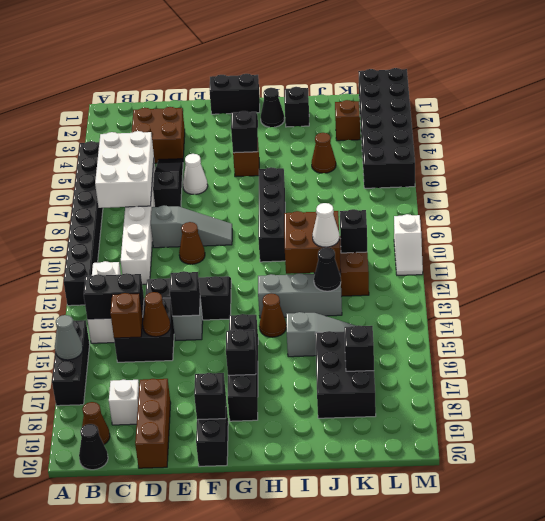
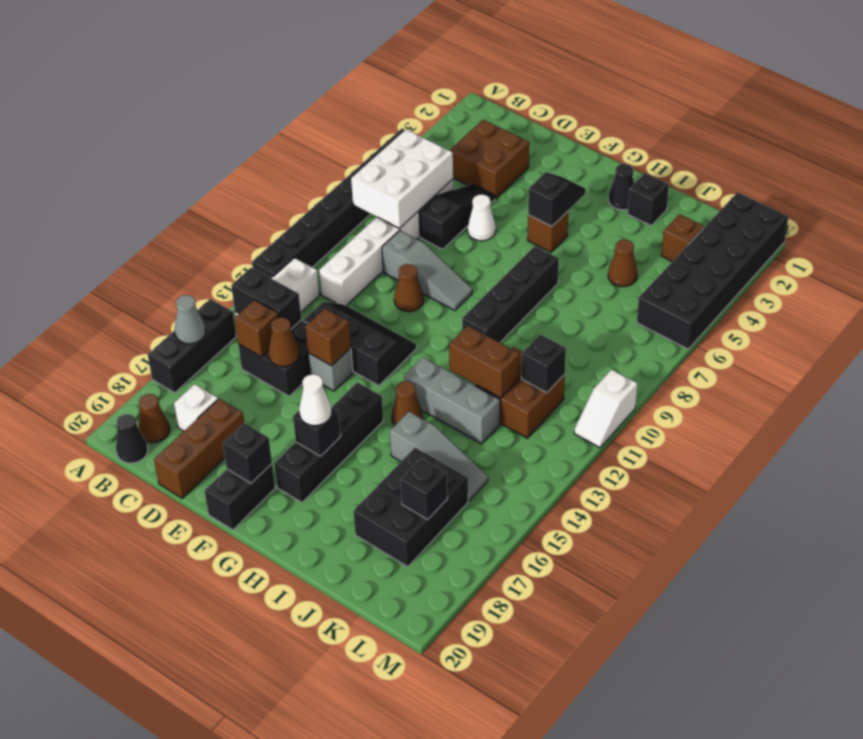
black brick E14 level 2 -> brown brick E14 level 2
black brick F1:G1 level 1 -> none
brown brick I11:J12 level 2 -> brown brick I12:J12 level 2
white cone J12 level 3 -> white cone G17 level 3
black cone J13 level 2 -> none

